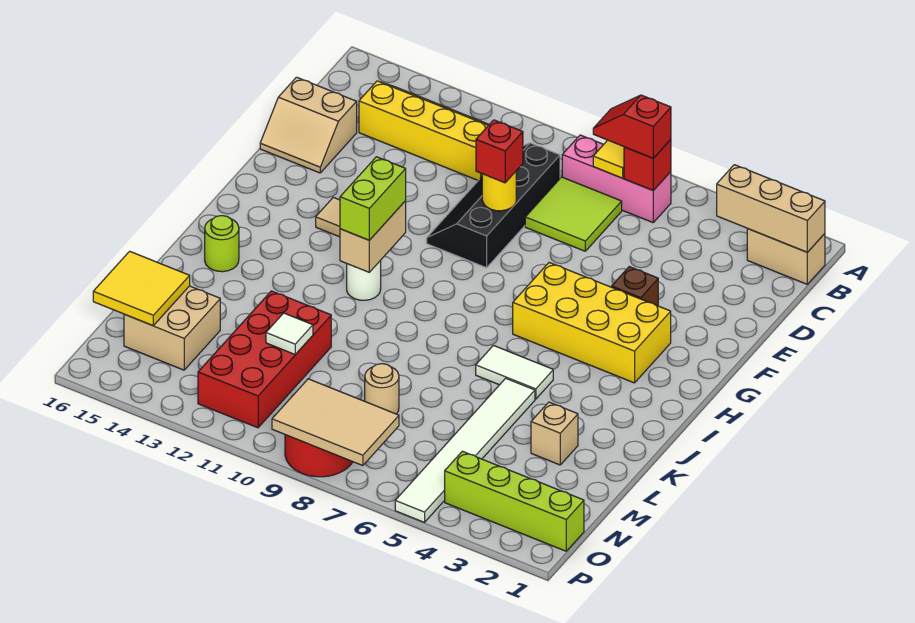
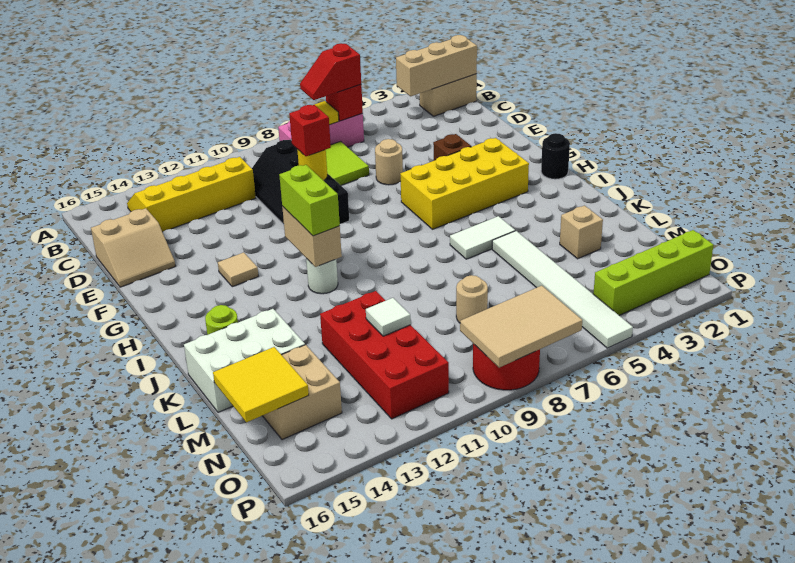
none -> tan round brick E6 level 1
none -> black round brick H1 level 1
none -> white brick K14:L16 level 1

